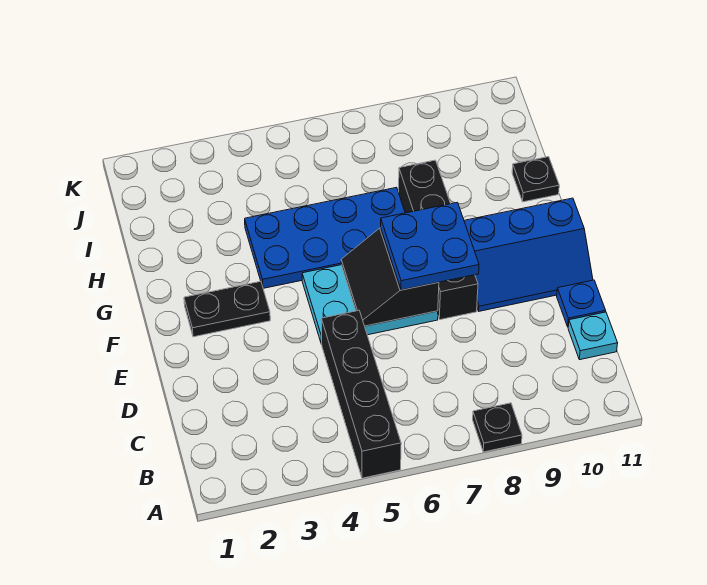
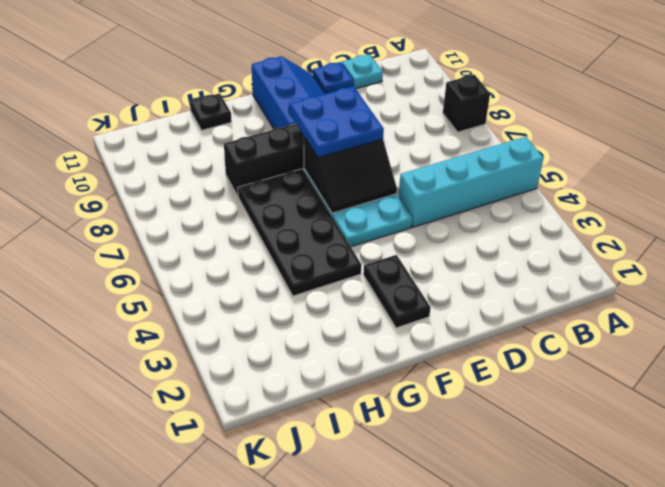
black brick A5:D5 level 1 -> cyan brick A5:D5 level 1
black plate A8 level 1 -> black brick A8 level 1
blue plate G4:H7 level 1 -> black plate G4:H7 level 1

